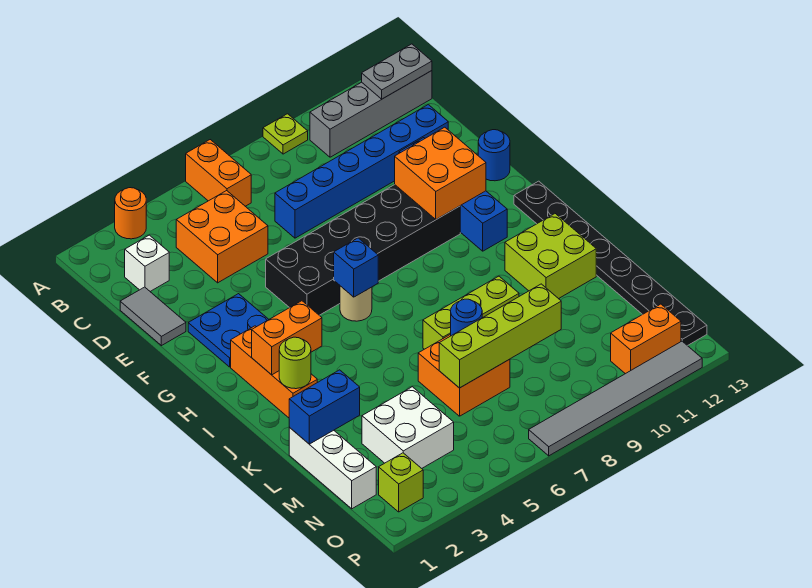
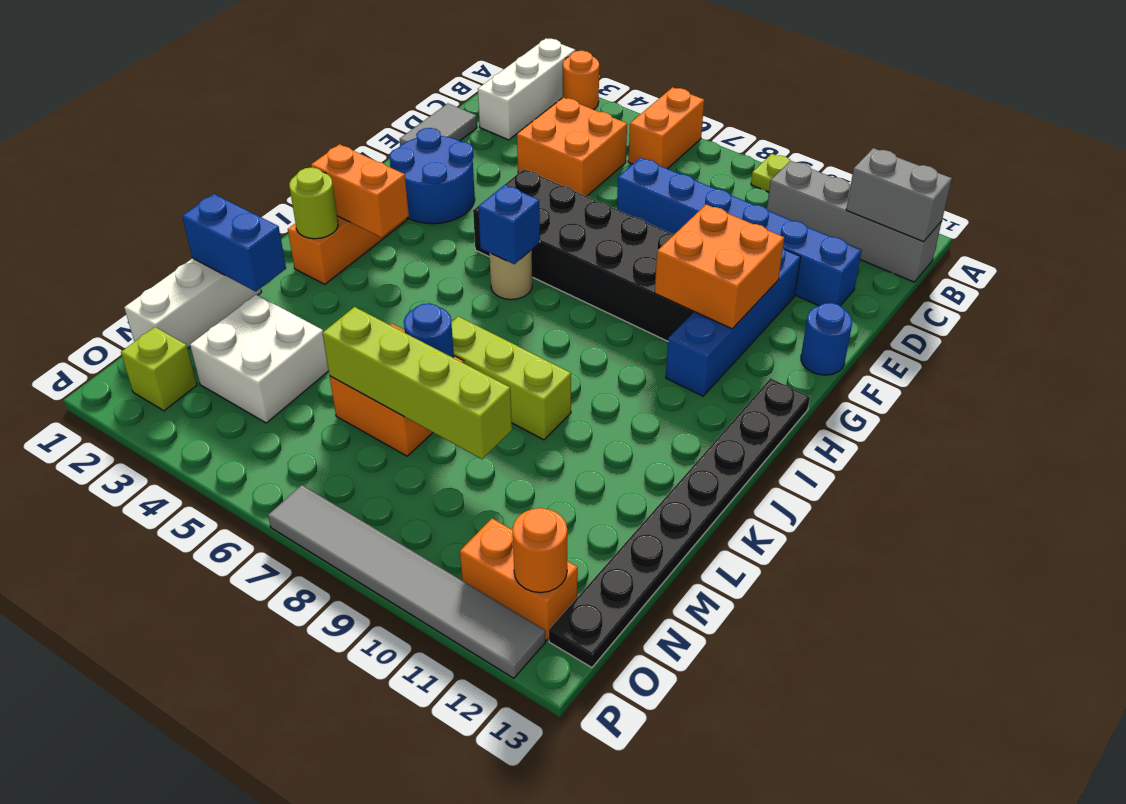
grey plate B12:B13 level 2 -> grey brick B12:B13 level 2
white brick C2 level 1 -> white brick A2:C2 level 1
blue plate F2:G3 level 1 -> blue round brick F2:G3 level 1
lime brick J11:K12 level 1 -> none
none -> orange round brick O12 level 2

